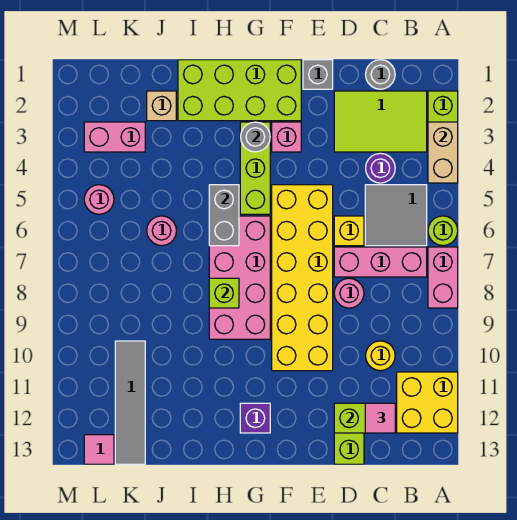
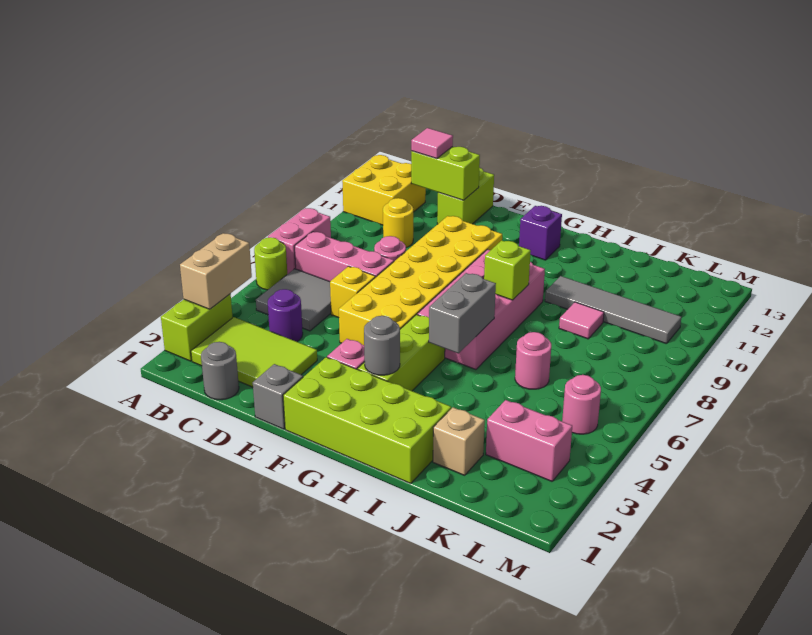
grey tile K10:K13 level 1 -> grey tile I10:L10 level 1
pink tile L13 level 1 -> pink tile J9 level 1

